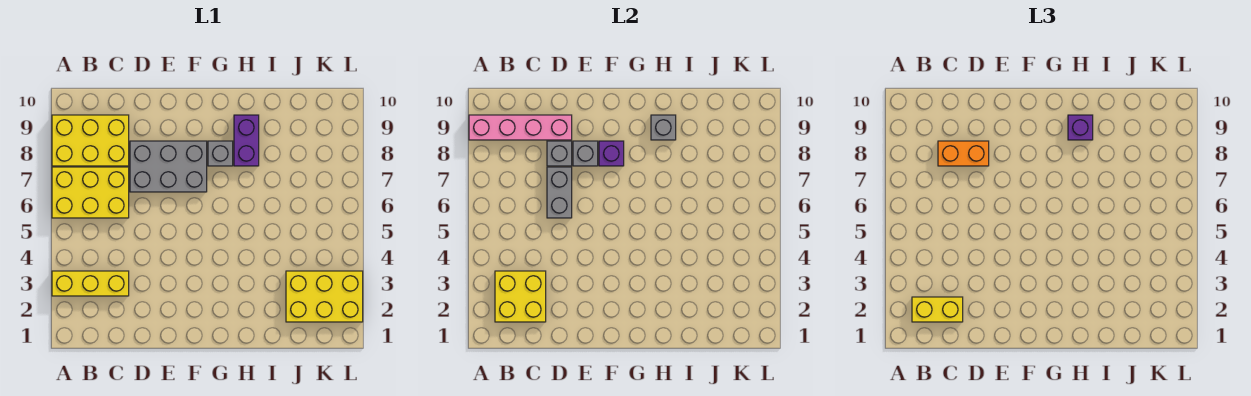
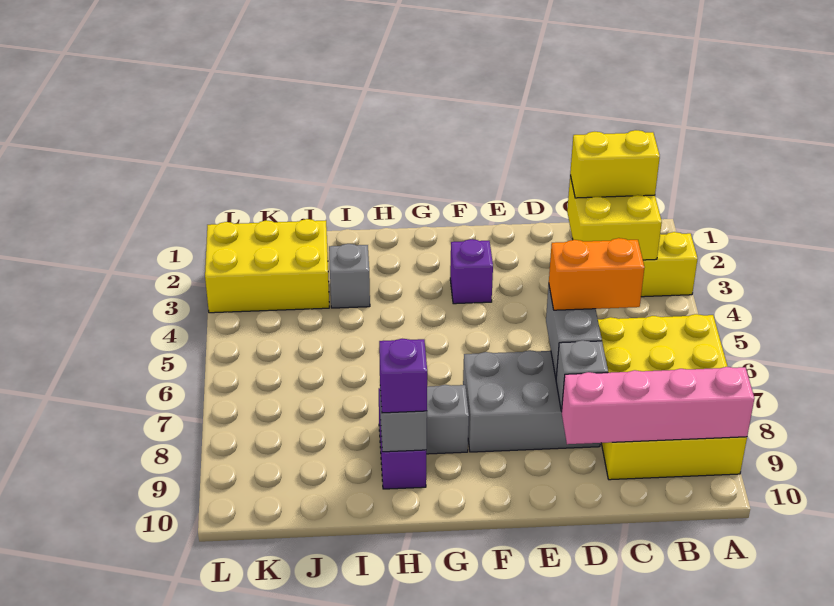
orange brick C8:D8 level 3 -> orange brick C6:D6 level 3
grey brick E8 level 2 -> grey brick I3 level 1
purple brick F8 level 2 -> purple brick F3 level 1

